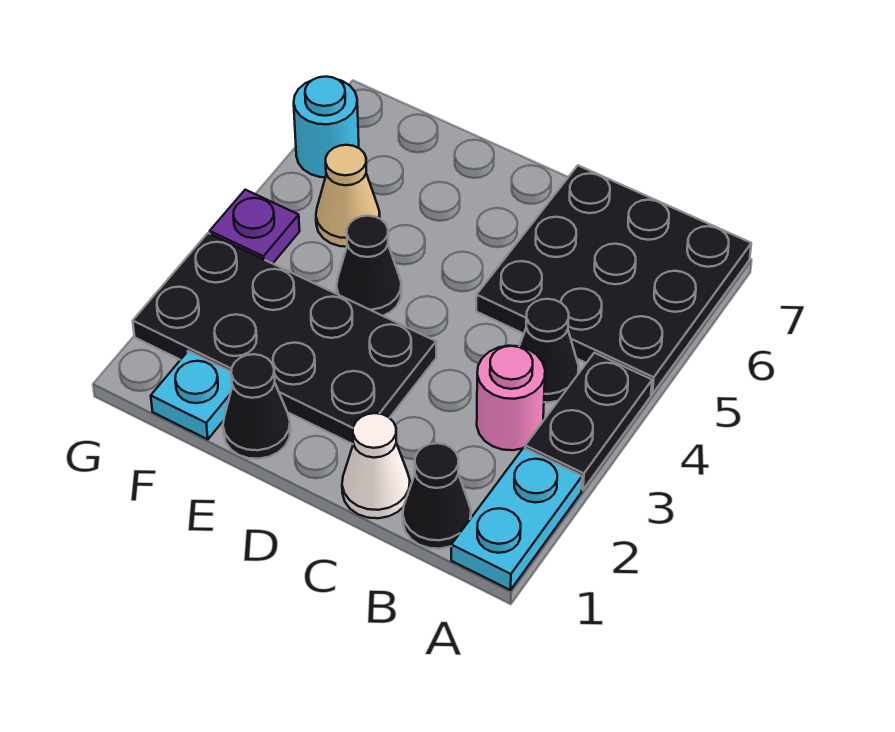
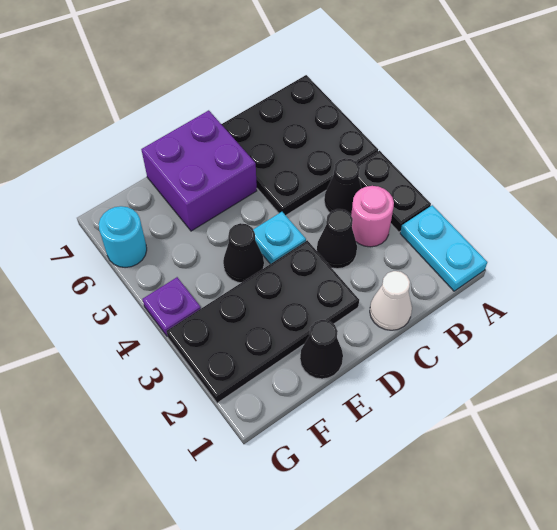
black cone B1 level 1 -> black cone C3 level 1
none -> purple brick D6:E7 level 1
cyan plate F1 level 1 -> cyan plate D4 level 1
tan cone F5 level 1 -> none

